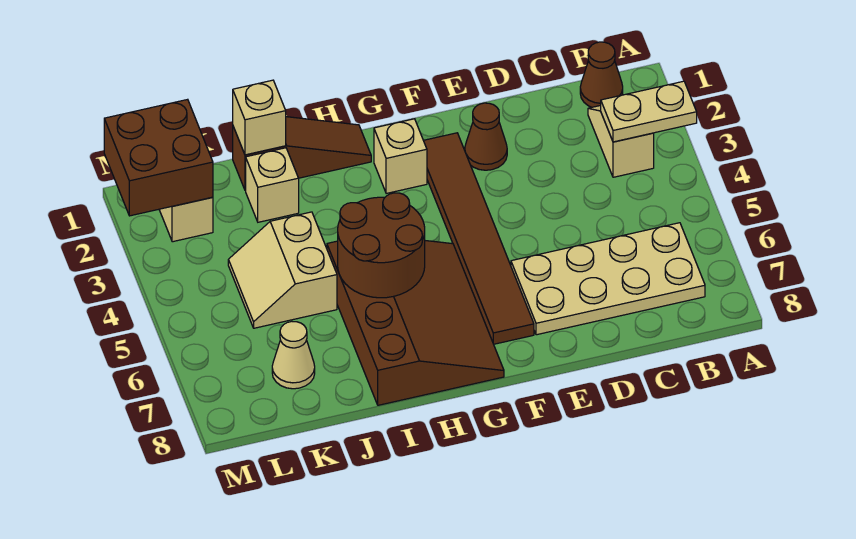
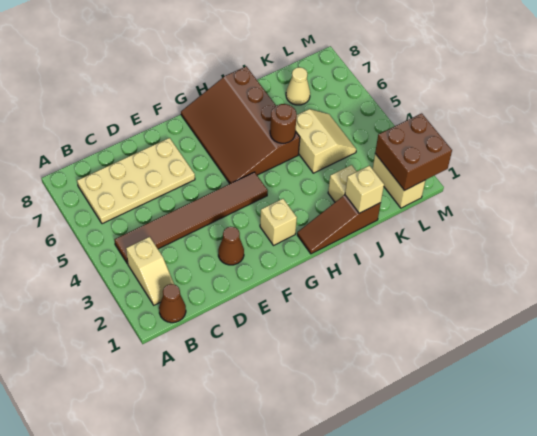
tan plate A3:B3 level 2 -> none
brown tile F2:F7 level 1 -> brown tile B4:G4 level 1
brown round brick H5:I6 level 2 -> brown round brick I5 level 2

